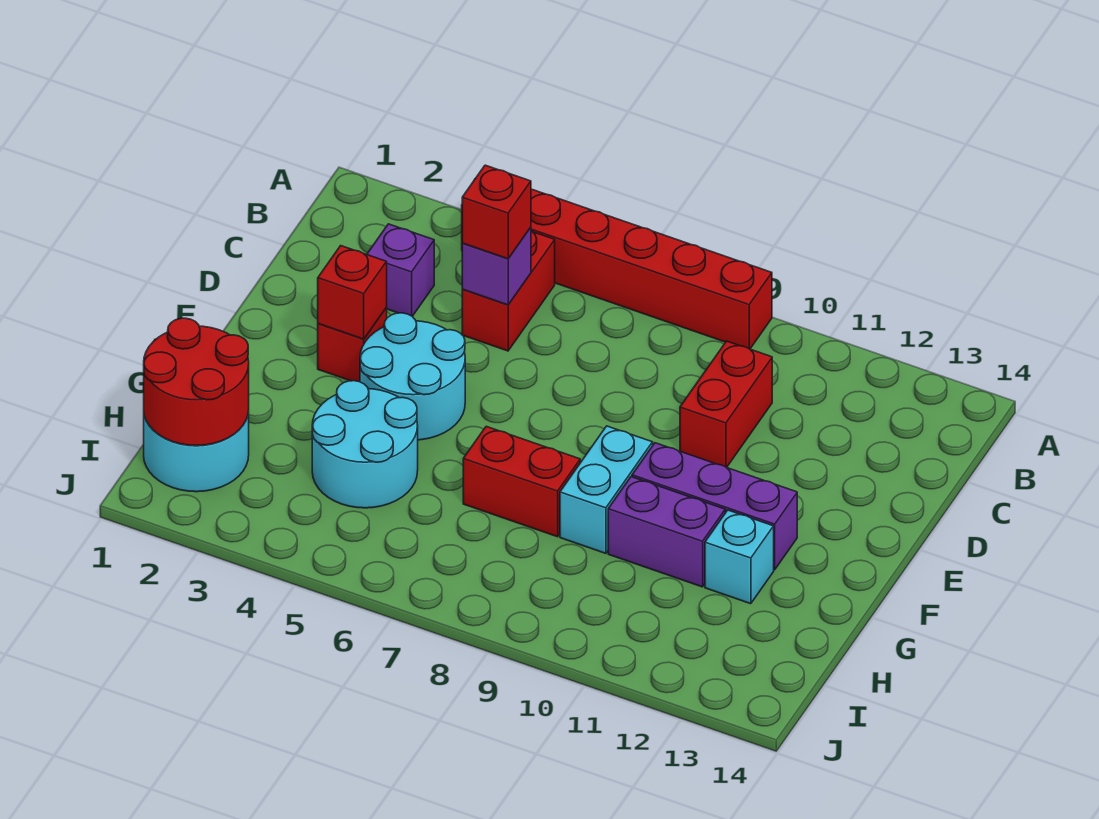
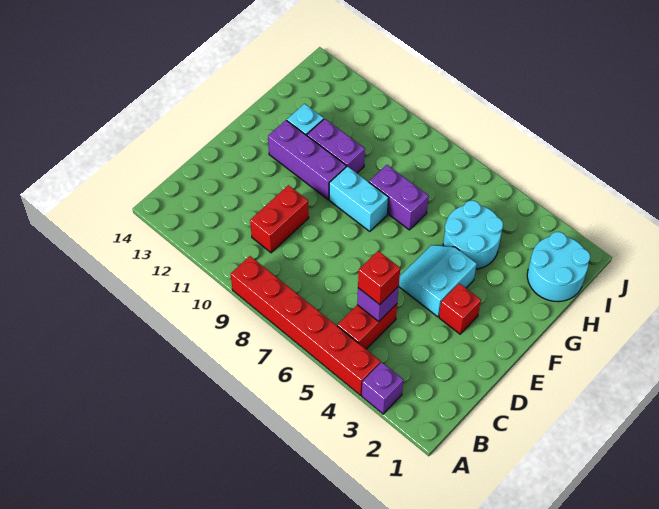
purple brick C3 level 1 -> purple brick A3 level 1
red brick E3 level 2 -> none
cyan round brick E4:F5 level 1 -> cyan slope E4:F5 level 1 top 4
cyan brick F9:G9 level 1 -> cyan brick F8:F9 level 1
red brick G7:G8 level 1 -> purple brick G7:G8 level 1
red round brick H1:I2 level 2 -> none

